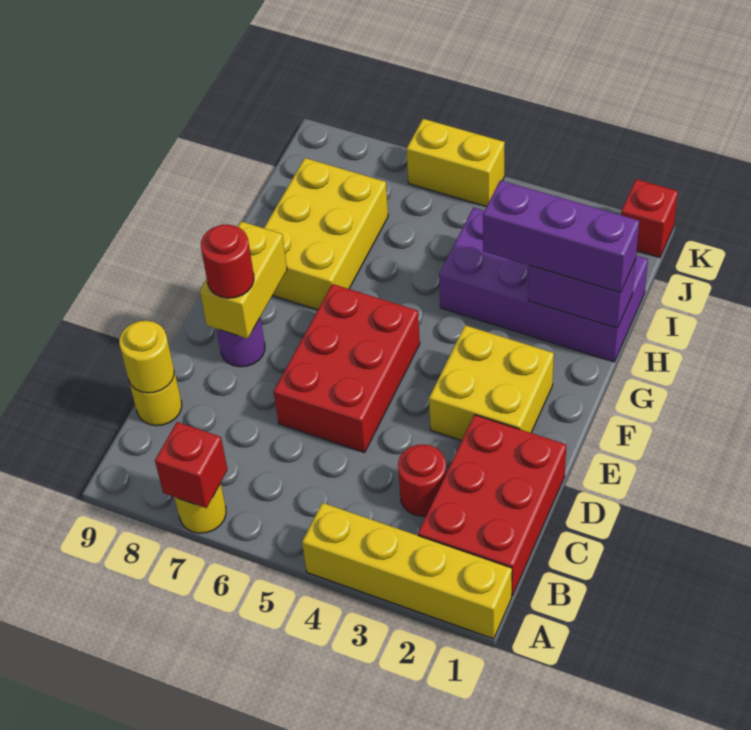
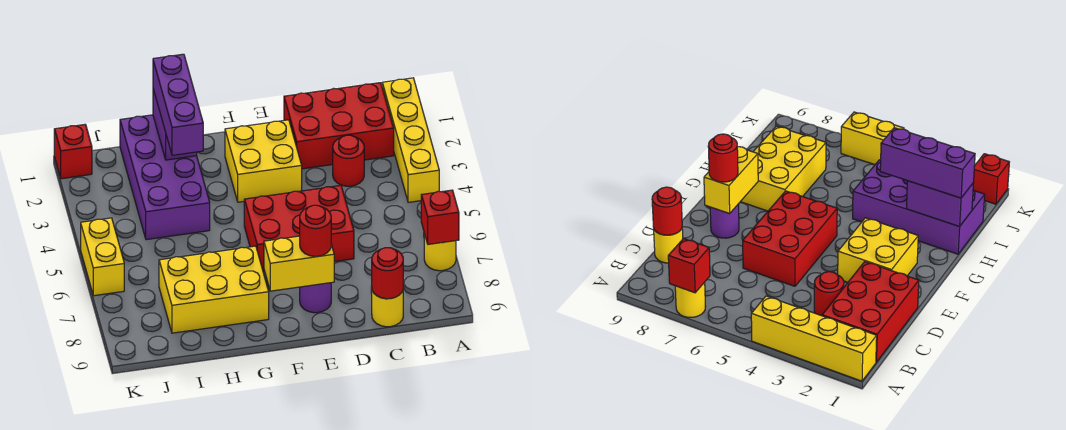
yellow round brick C9 level 2 -> red round brick C9 level 2

